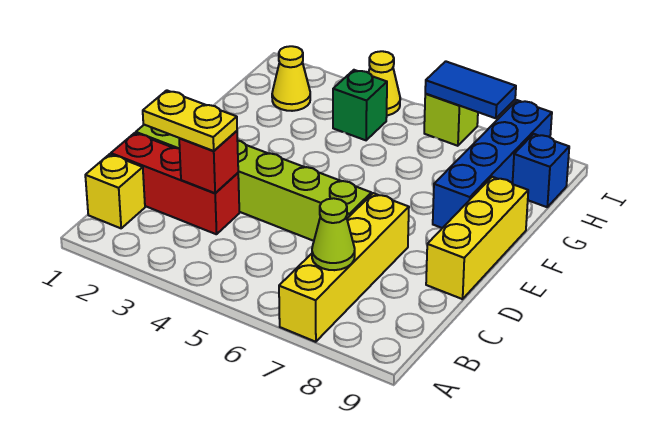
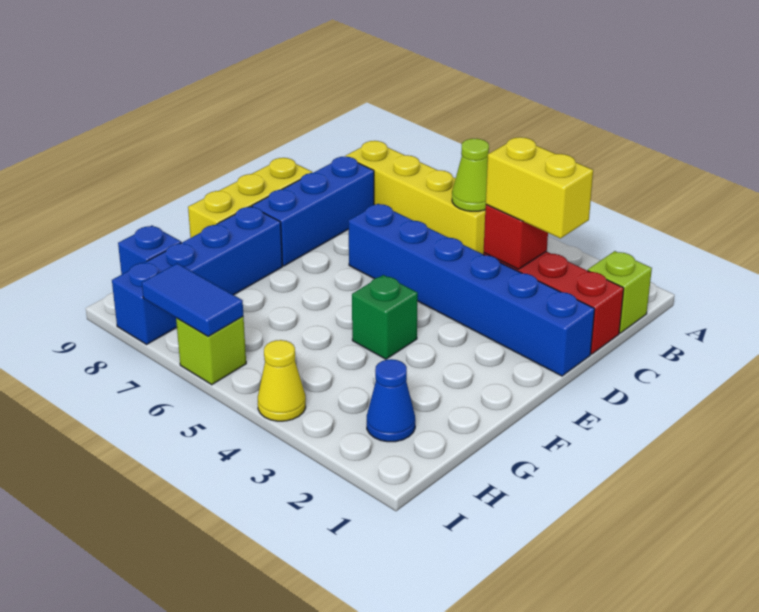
yellow brick A7:D7 level 1 -> yellow brick B5:B8 level 1
yellow brick B1 level 1 -> lime brick B1 level 1
lime cone B7 level 2 -> lime cone B5 level 2
yellow plate C2:C3 level 3 -> yellow brick C2:C3 level 3
none -> blue brick C8:E8 level 1
lime brick D1:D6 level 1 -> blue brick D1:D6 level 1
yellow cone H2 level 1 -> blue cone H2 level 1
green brick H4 level 1 -> green brick F4 level 1

